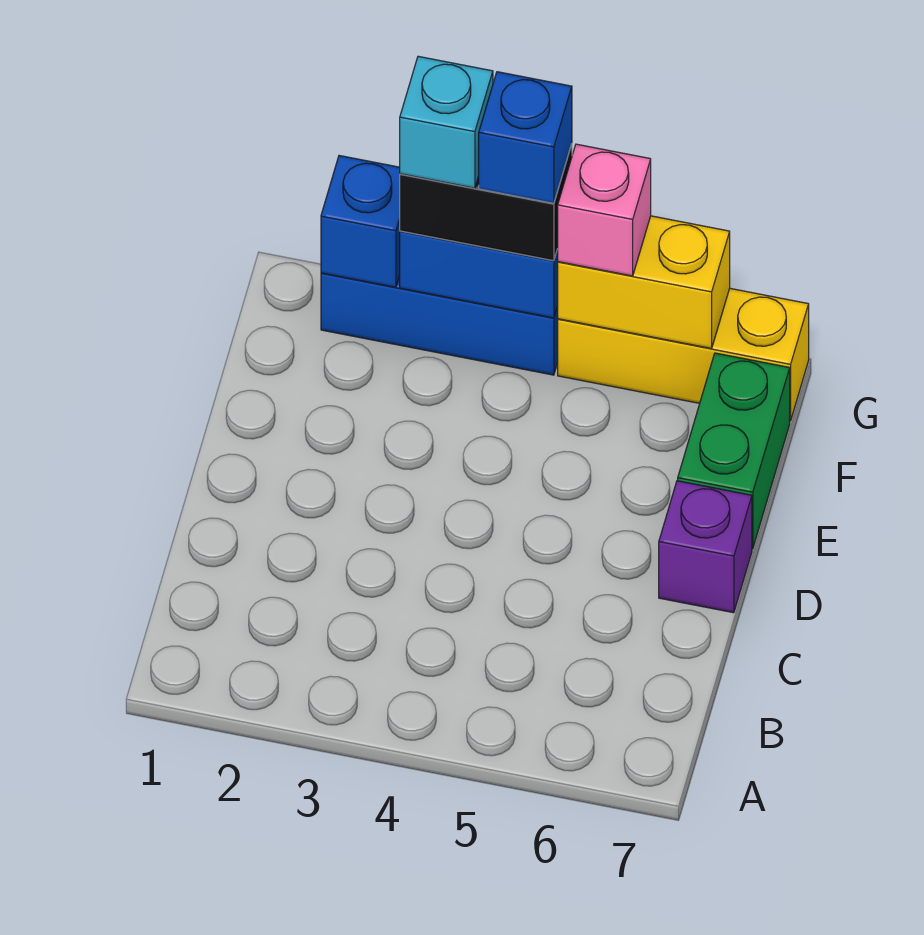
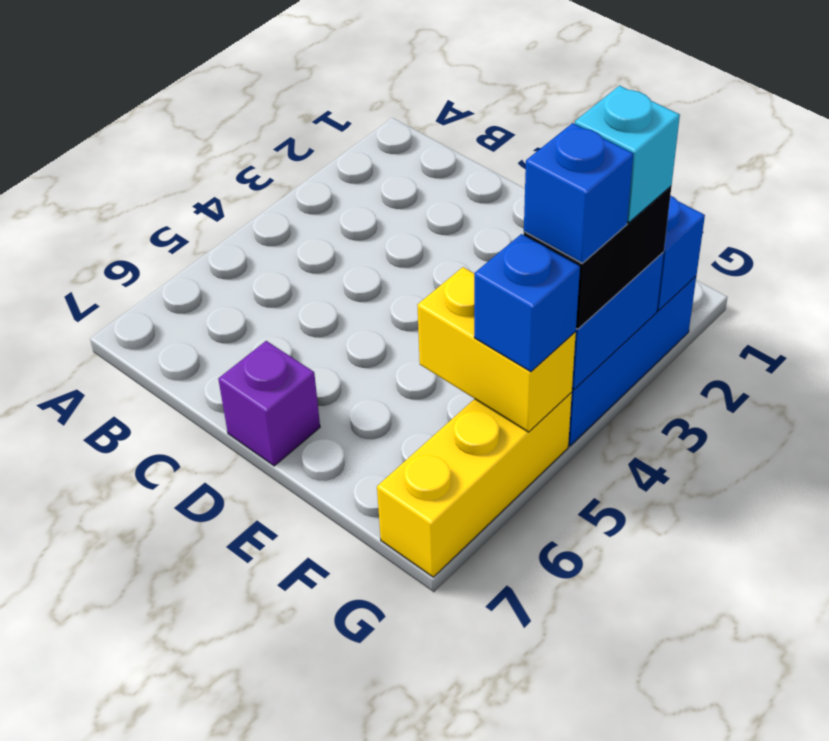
green brick E7:F7 level 1 -> none
yellow brick G5:G6 level 2 -> yellow brick F5:G5 level 2
pink brick G5 level 3 -> blue brick G5 level 3

